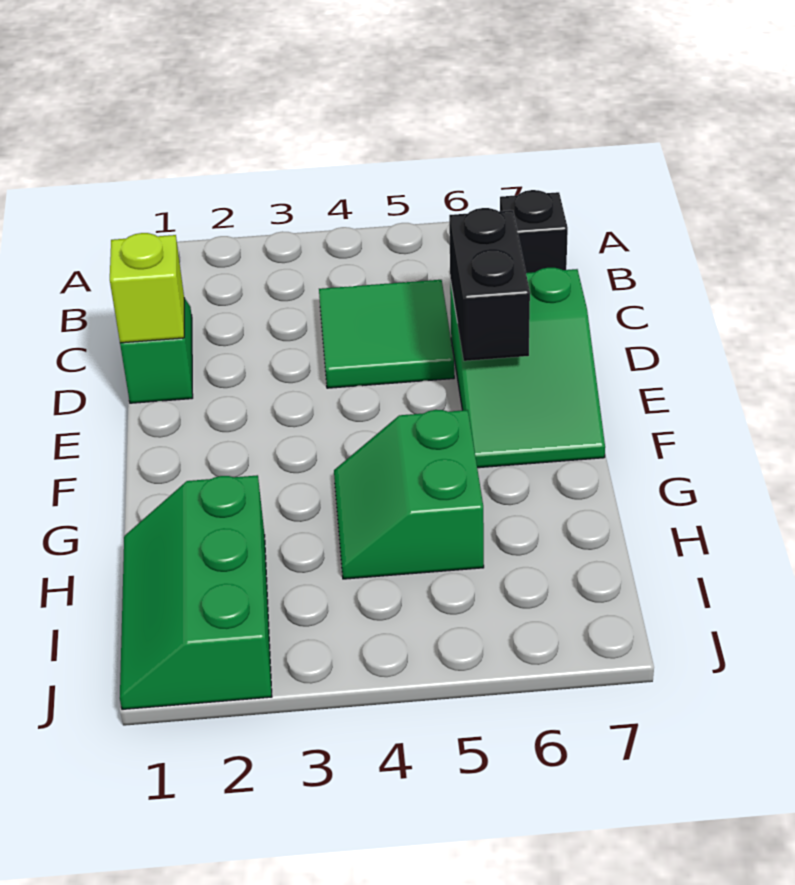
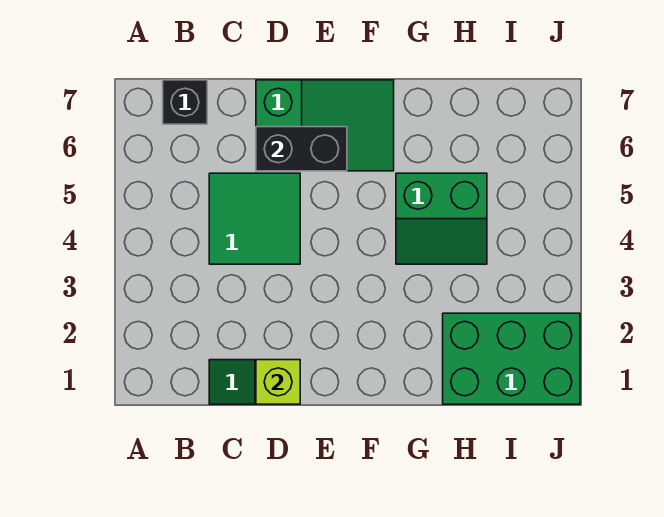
green slope H1:J2 level 1 top 2 -> green brick H1:J2 level 1

